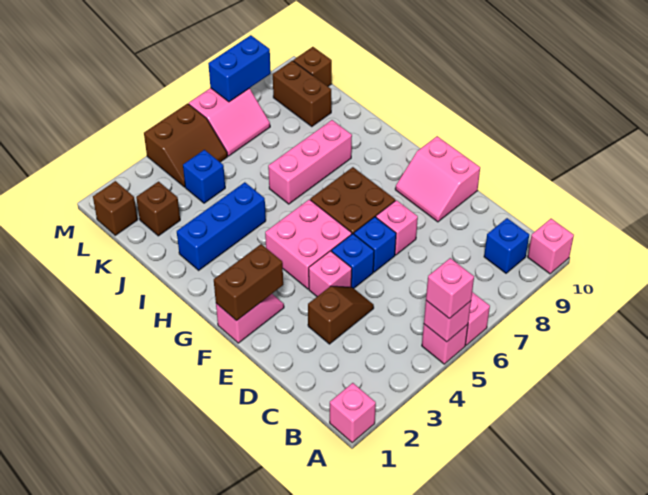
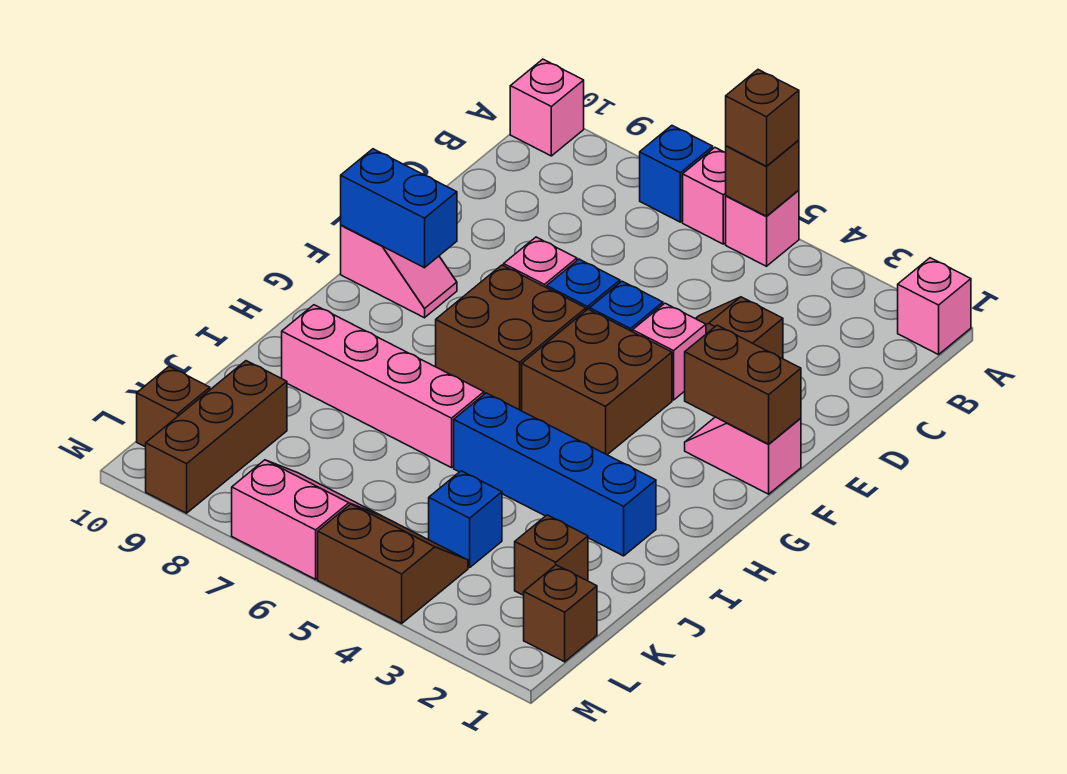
pink brick A5 level 2 -> brown brick A5 level 2
pink brick A5 level 3 -> brown brick A5 level 3
blue brick B9 level 1 -> blue brick A7 level 1
pink slope E9:F10 level 1 top 10 -> pink slope F9:F10 level 1 top 10
pink brick F4:G5 level 1 -> brown brick F4:G5 level 1
blue brick I2:I4 level 1 -> blue brick I2:I5 level 1
pink brick I6:I8 level 1 -> pink brick I6:I9 level 1
brown brick K9:L9 level 1 -> brown brick K9:M9 level 1
blue brick M7:M8 level 2 -> blue brick F9:F10 level 2

